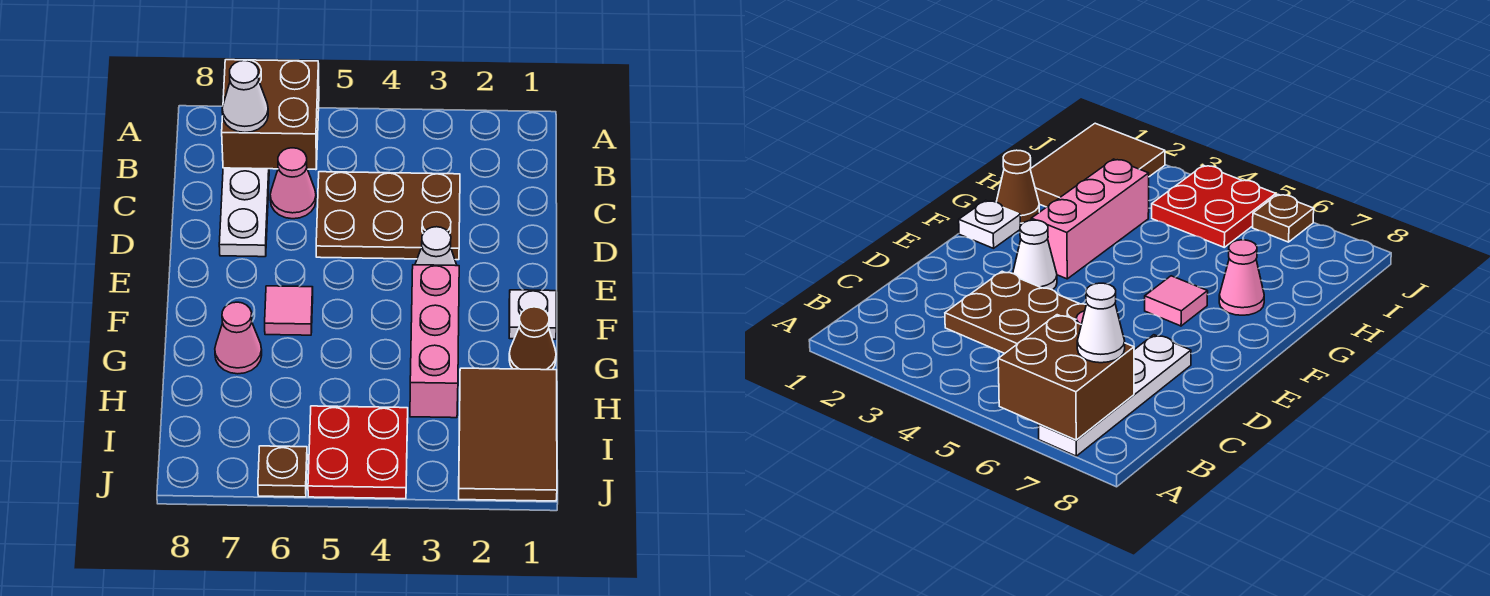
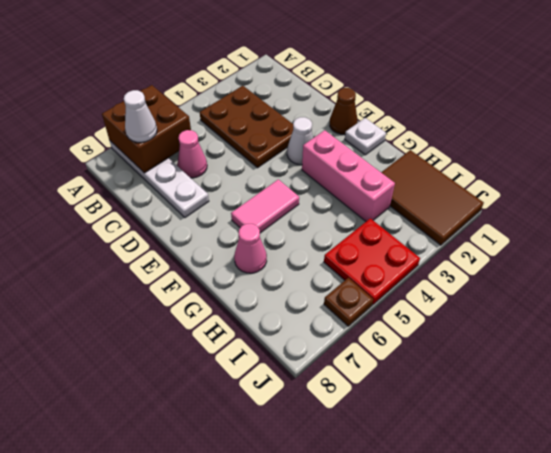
brown plate C3:D5 level 1 -> brown plate B3:D4 level 1
pink tile F6 level 1 -> pink tile F5:F6 level 1
brown cone G1 level 1 -> brown cone E1 level 1

